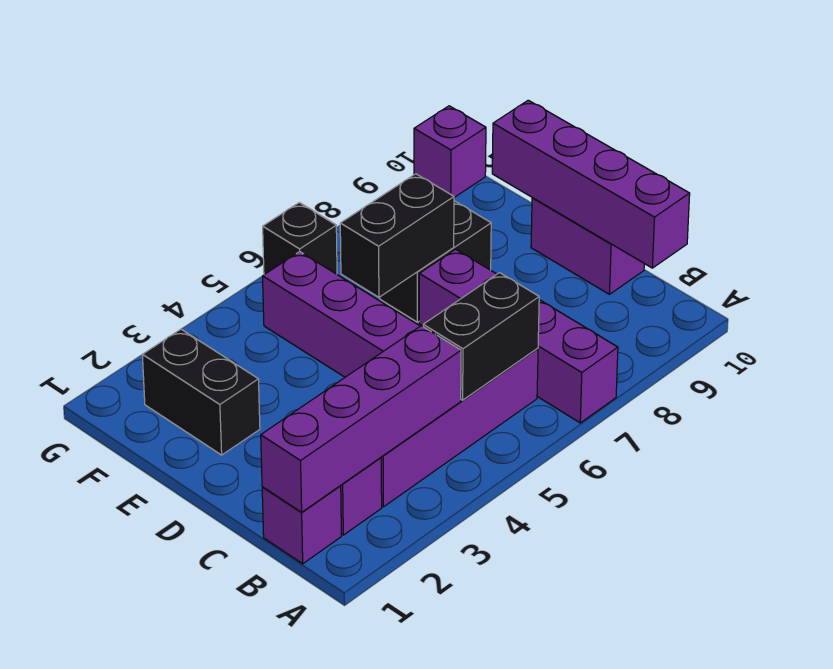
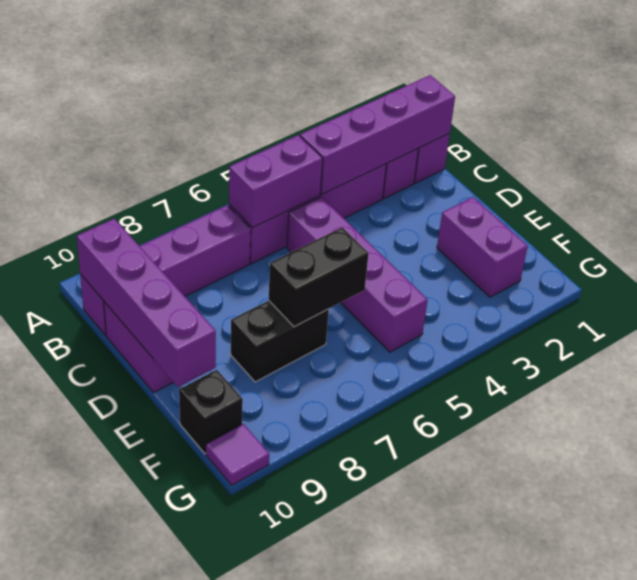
purple brick A7:D7 level 1 -> purple brick B7:B10 level 1
black brick B5:B6 level 2 -> purple brick B5:B6 level 2
black brick E2:F2 level 1 -> purple brick E2:F2 level 1
black brick G6 level 1 -> black brick F10 level 1
purple brick G10 level 1 -> purple tile G10 level 1

